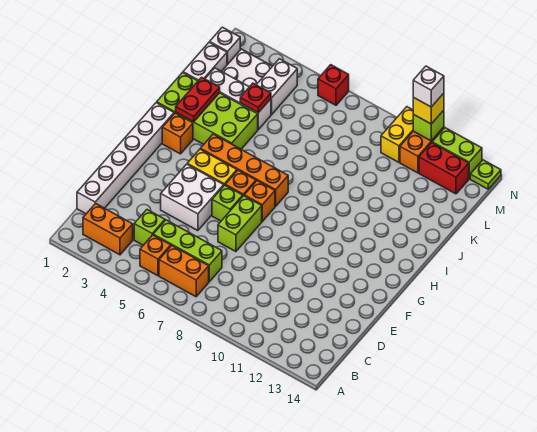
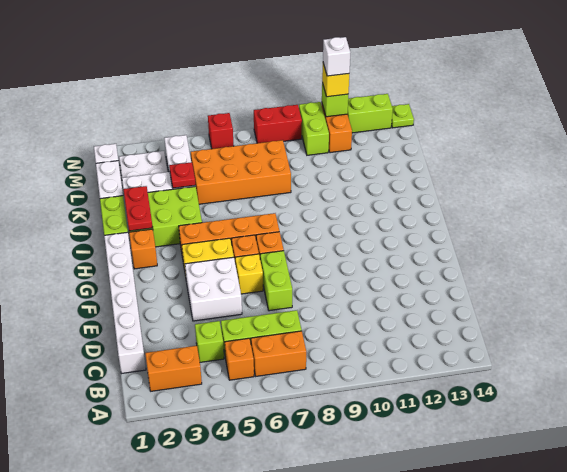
lime brick F6 level 1 -> yellow brick F6 level 1
none -> orange brick K5:L8 level 1
yellow brick M10:N10 level 1 -> lime brick M10:N10 level 1
red brick M12:M13 level 1 -> red brick N8:N9 level 1

